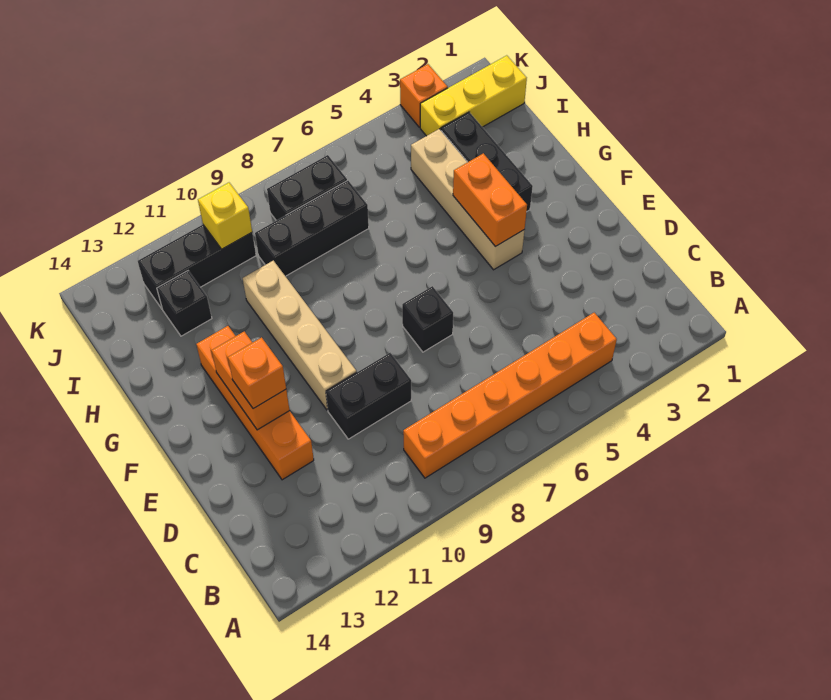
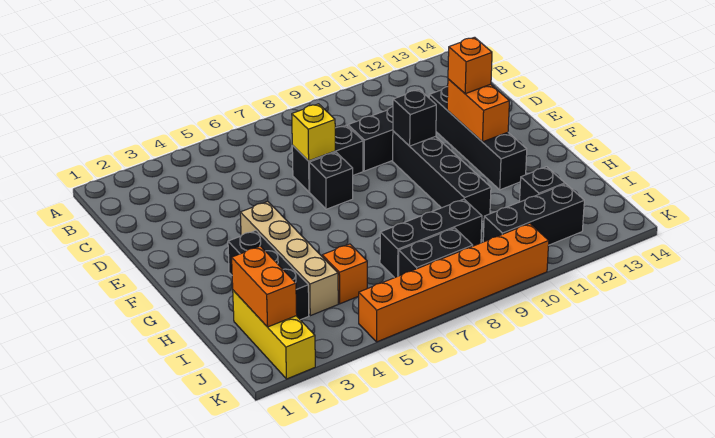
orange brick B4:B9 level 1 -> orange brick K5:K10 level 1
none -> black brick D7:D8 level 1
orange brick D12:G12 level 1 -> black brick D12:G12 level 1
tan brick E10:H10 level 1 -> black brick E10:H10 level 1
none -> black brick E10 level 2
orange brick F4:G4 level 2 -> orange brick I2:J2 level 2
yellow brick J1:J3 level 1 -> yellow brick I2:K2 level 1
yellow brick J10 level 2 -> yellow brick D7 level 2
orange brick K3 level 1 -> orange brick I5 level 1

